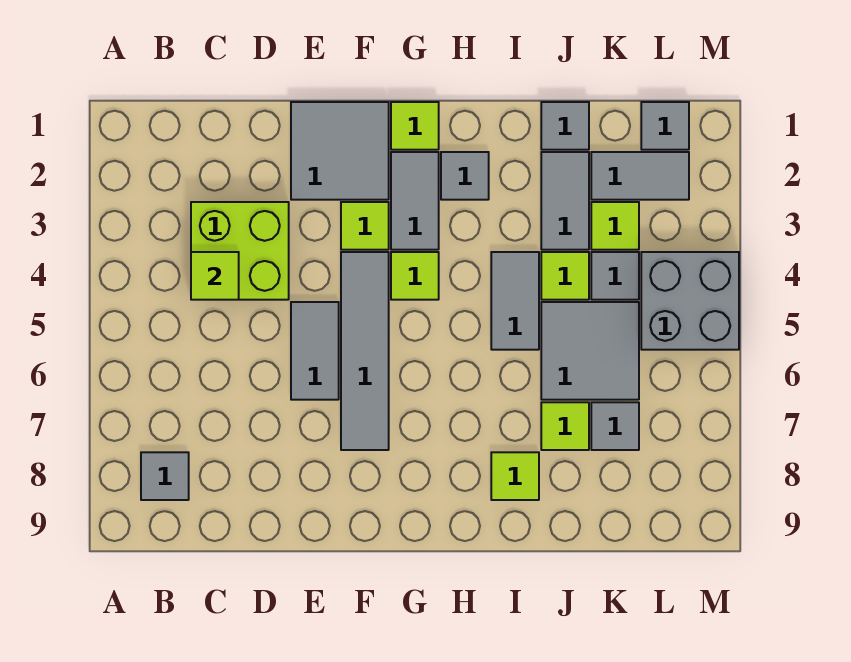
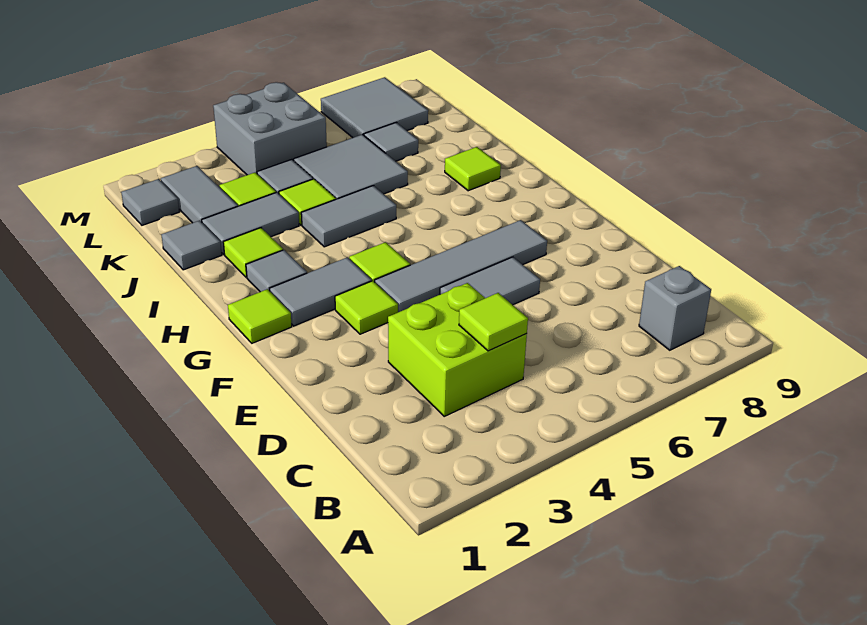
grey tile B8 level 1 -> grey brick B8 level 1
grey tile E1:F2 level 1 -> grey tile L7:M8 level 1
lime tile J7 level 1 -> lime tile I2 level 1

